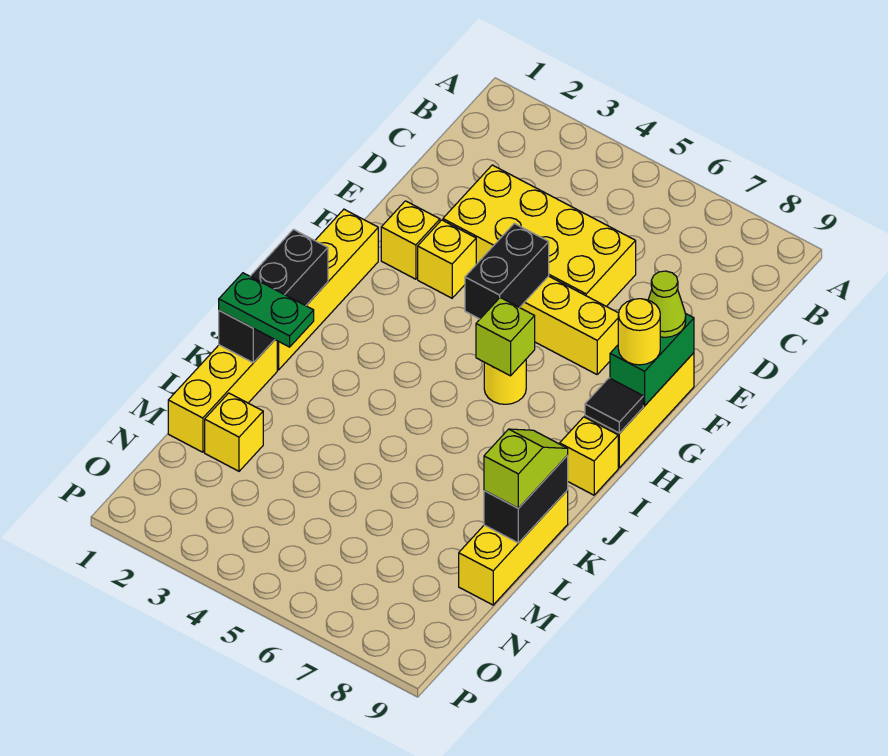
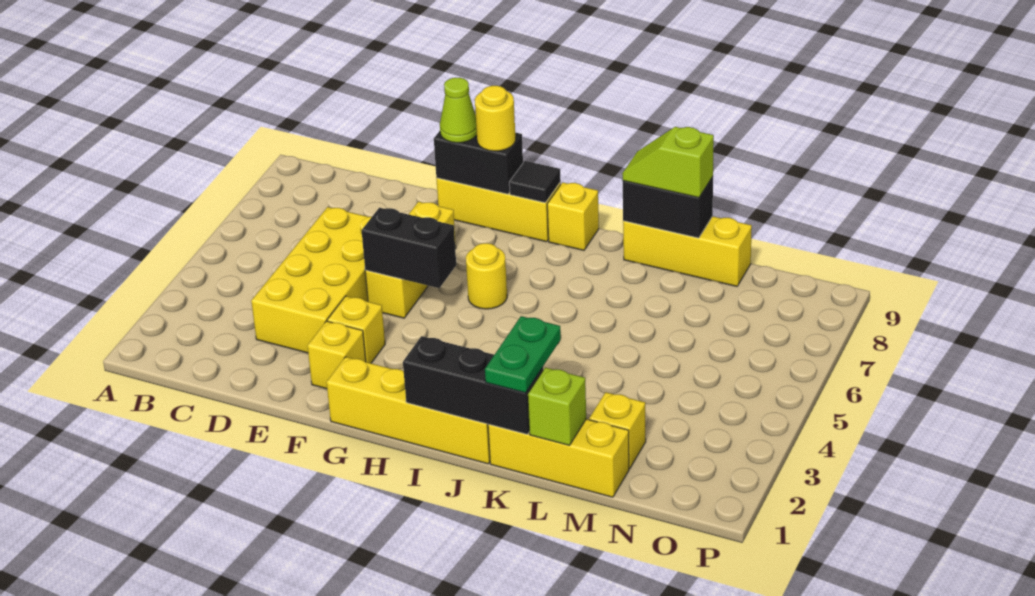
green brick F9:G9 level 2 -> black brick F9:G9 level 2
lime brick H6 level 2 -> lime brick L1 level 2

